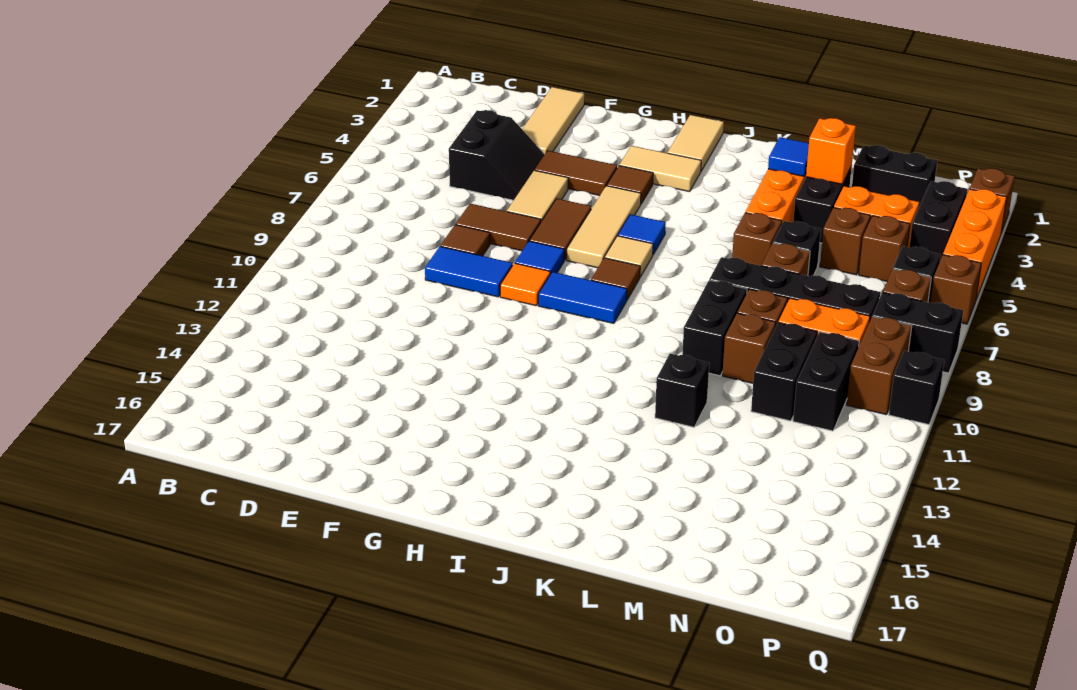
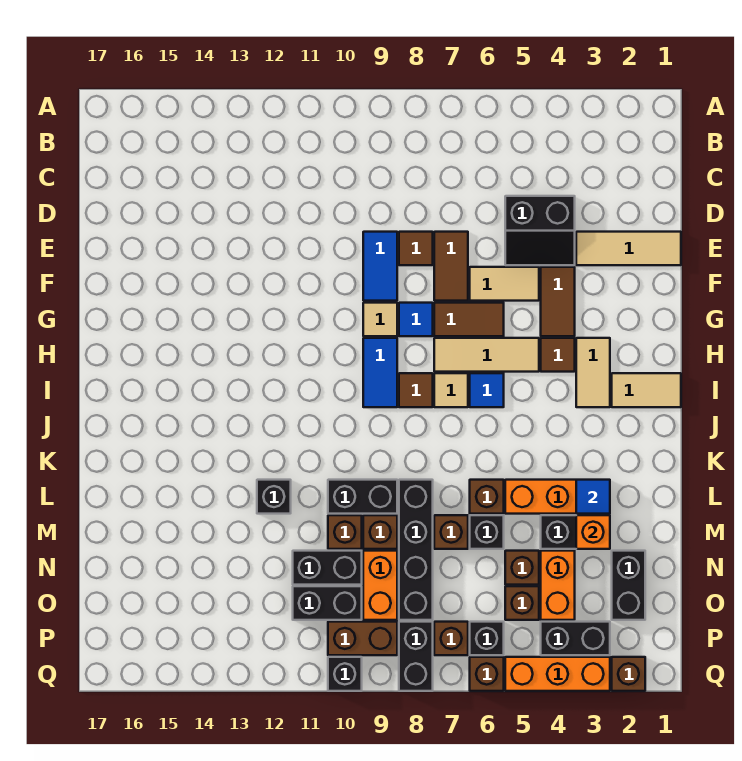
orange tile G9 level 1 -> tan tile G9 level 1

